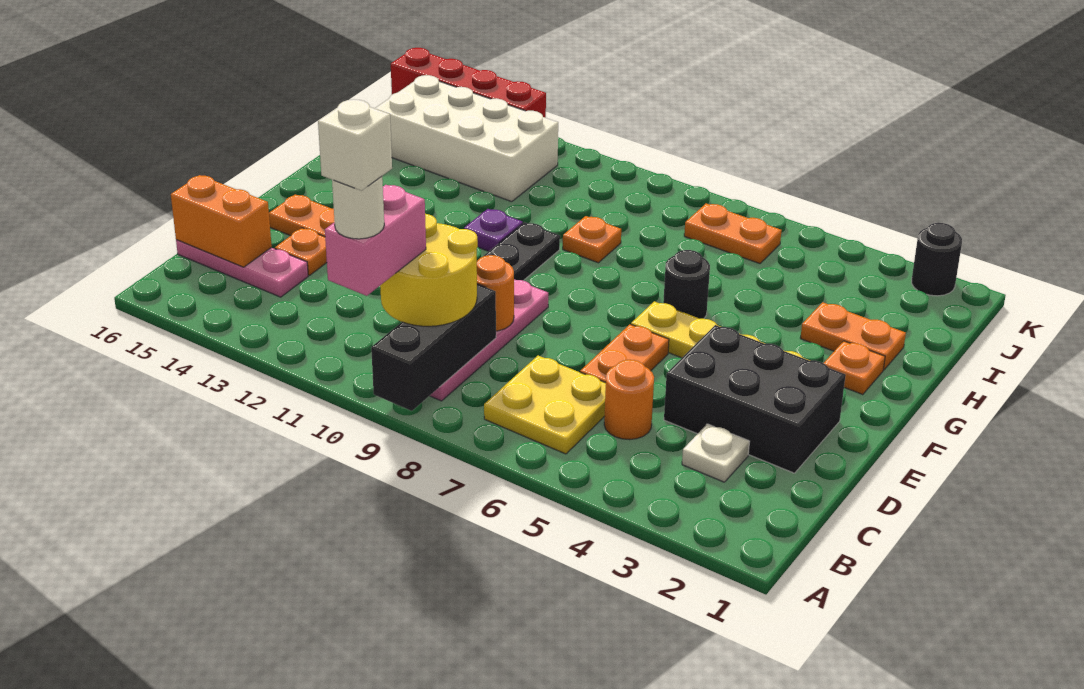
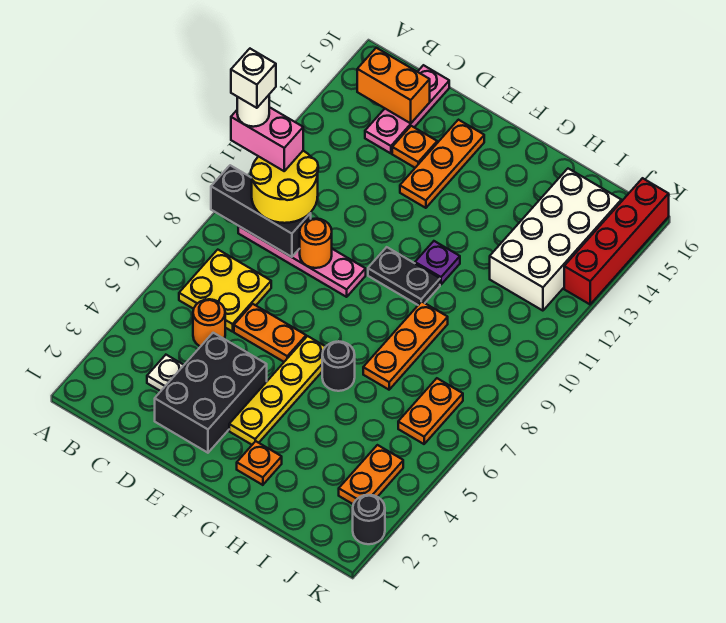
orange brick C15:C16 level 2 -> orange brick B15:C15 level 2
orange plate H2:H3 level 1 -> orange plate J3:J4 level 1
orange plate H9 level 1 -> orange plate H7:H9 level 1

